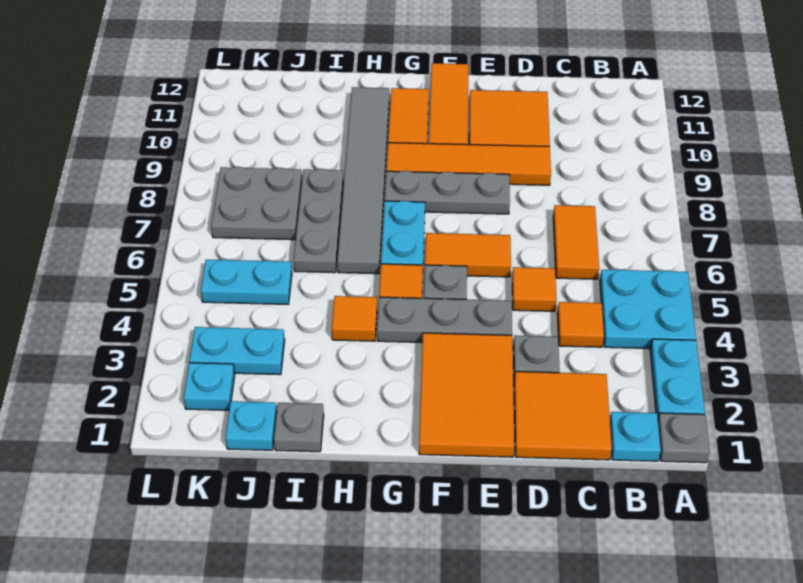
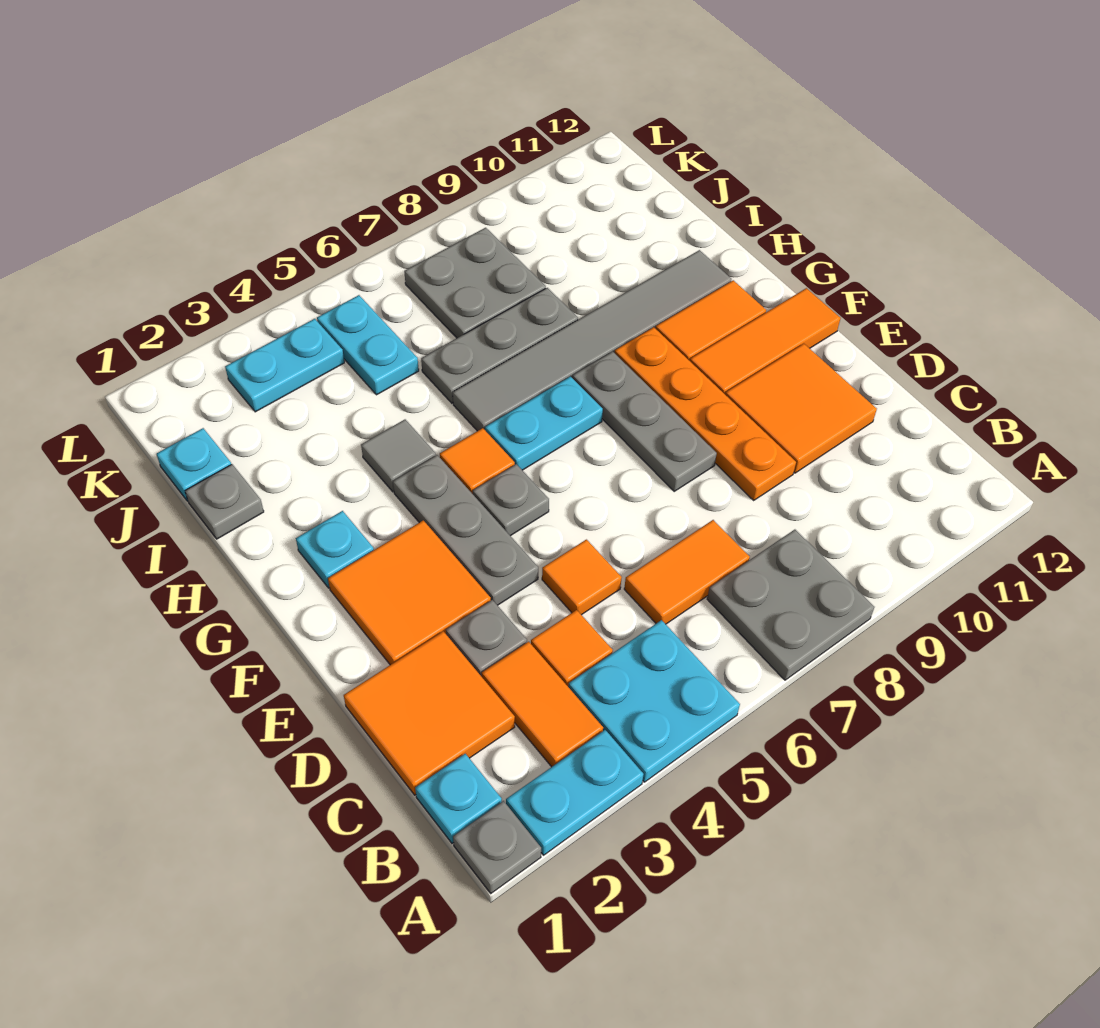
none -> grey plate A7:B8 level 1
orange tile D9:G9 level 1 -> orange plate D9:G9 level 1
orange tile E1:F3 level 1 -> orange tile E2:F3 level 1
orange tile E6:F6 level 1 -> orange tile B3:C3 level 1
orange tile H4 level 1 -> grey tile H4 level 1
cyan plate J3:K3 level 1 -> cyan plate K3:K4 level 1
cyan plate K2 level 1 -> cyan plate G2 level 1

